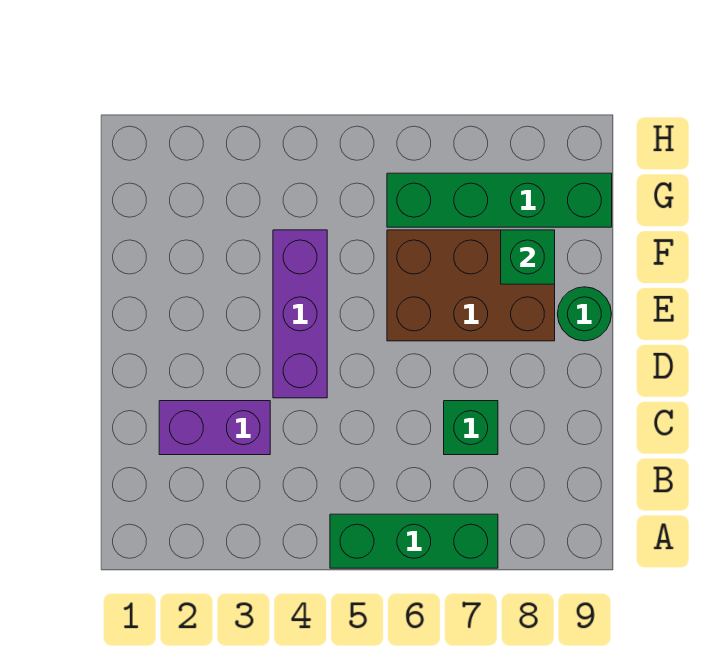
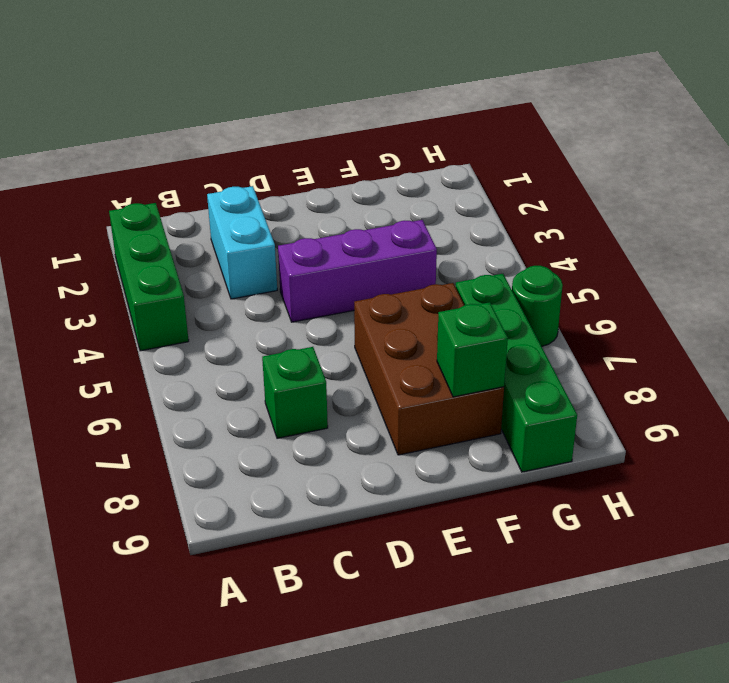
green brick A5:A7 level 1 -> green brick A2:A4 level 1
purple brick C2:C3 level 1 -> cyan brick C2:C3 level 1
green round brick E9 level 1 -> green round brick H6 level 1

